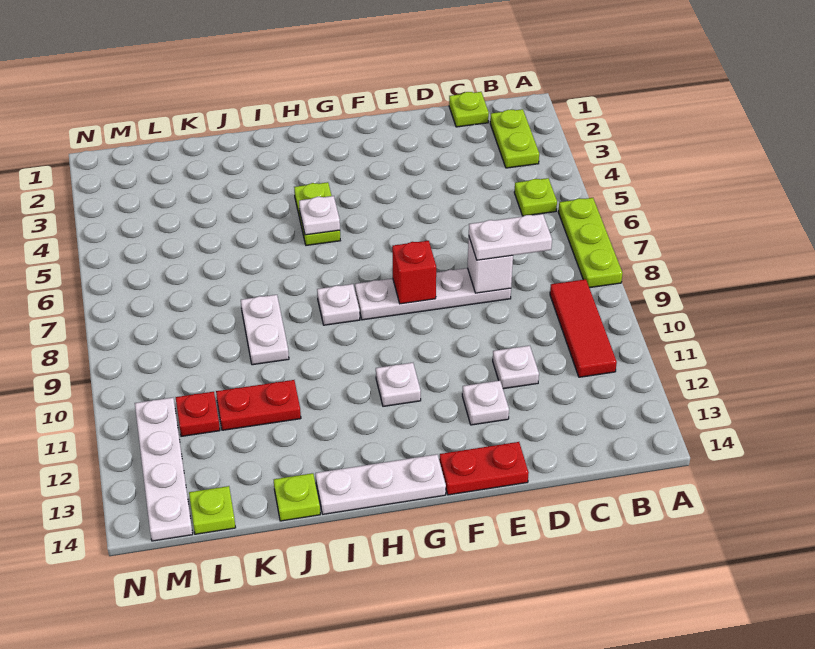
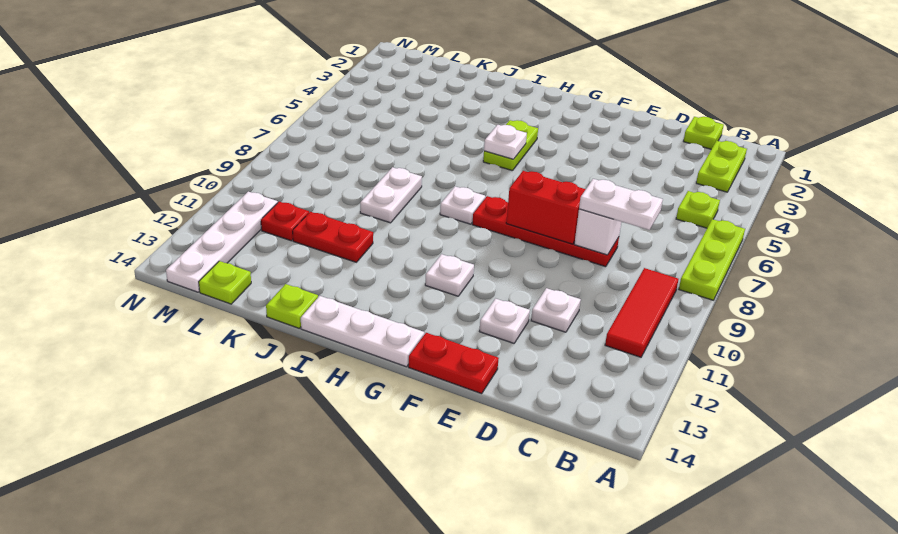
white plate D8:G8 level 1 -> red plate D8:G8 level 1
red brick F8 level 2 -> red brick E8:F8 level 2

